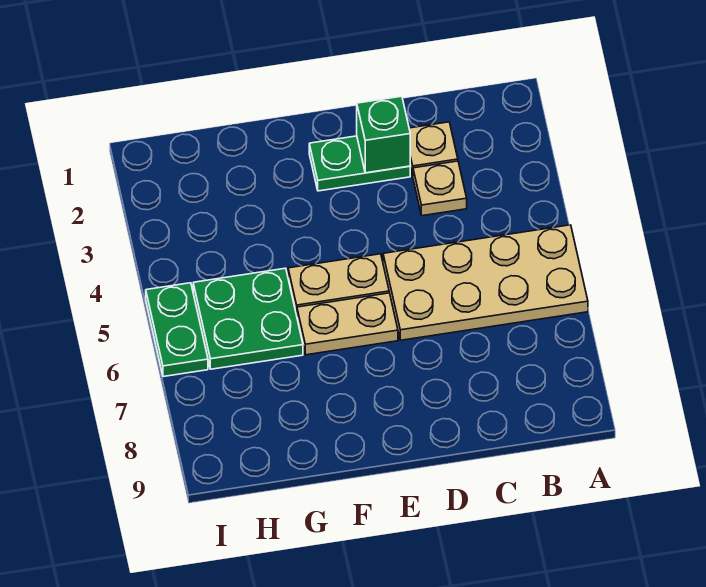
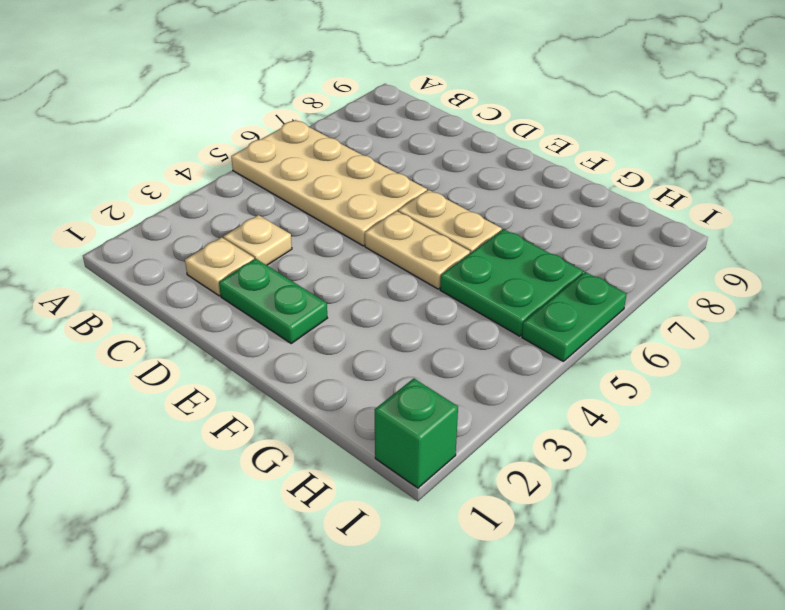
green brick D2 level 2 -> green brick I1 level 1

